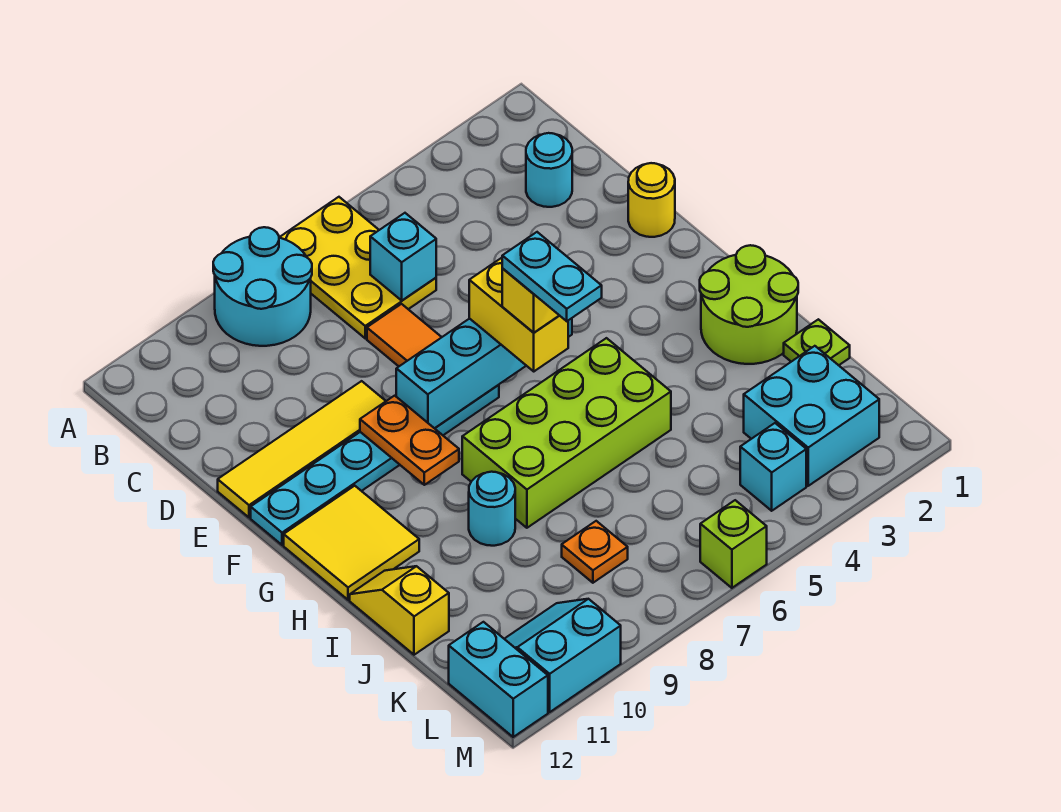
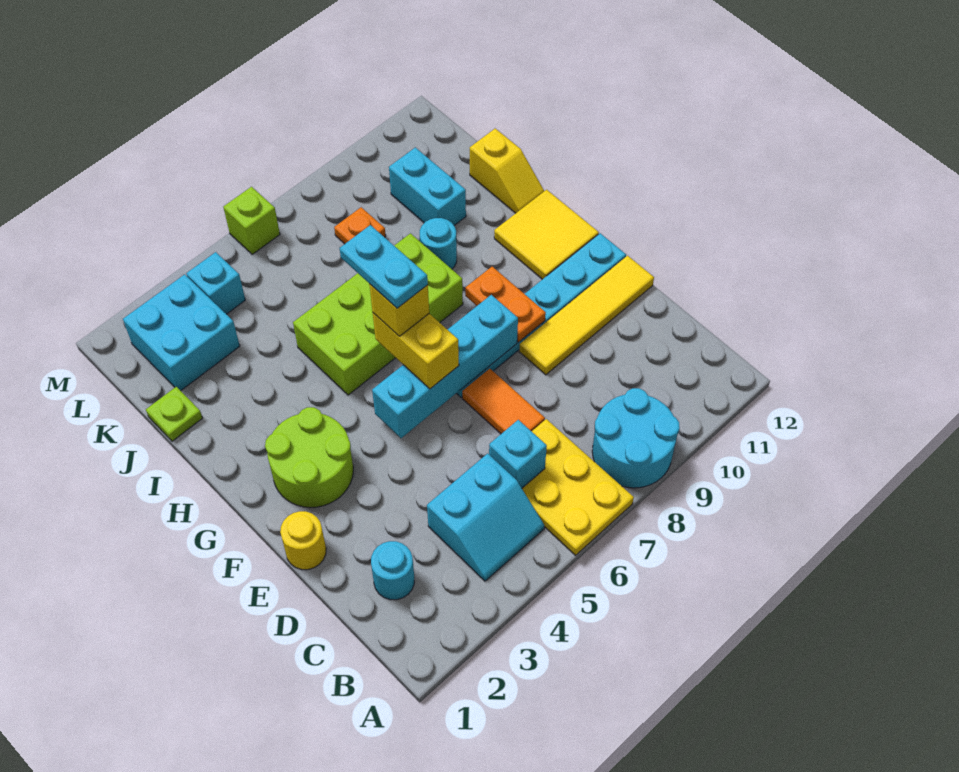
lime round brick H1:I2 level 1 -> lime round brick F2:G3 level 1
cyan slope L10:M11 level 1 top M -> cyan slope B4:C5 level 1 top C
cyan brick L12:M12 level 1 -> cyan brick J10:K10 level 1

